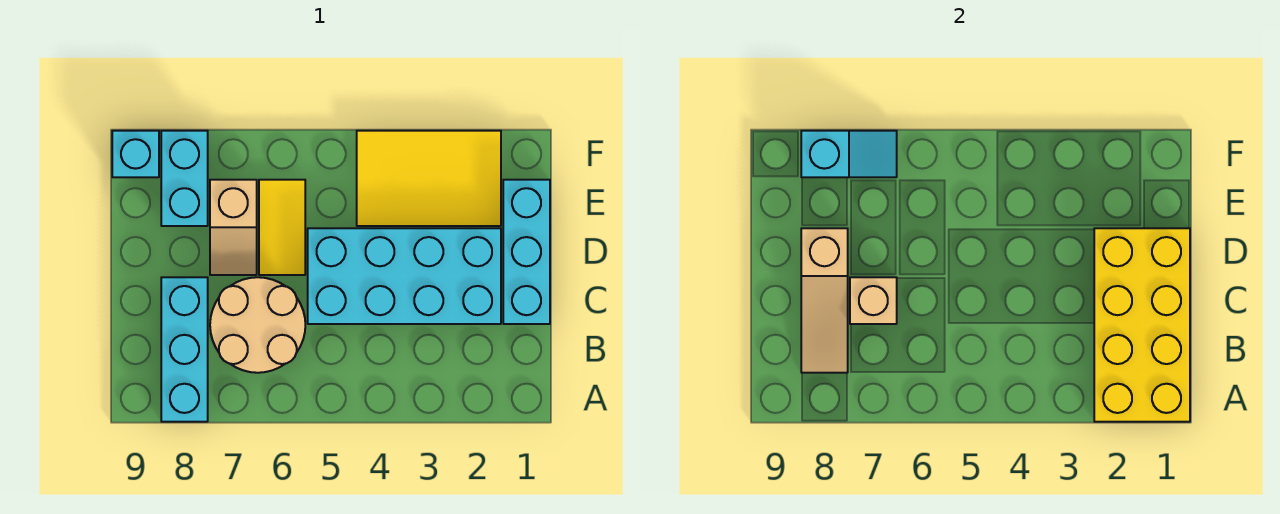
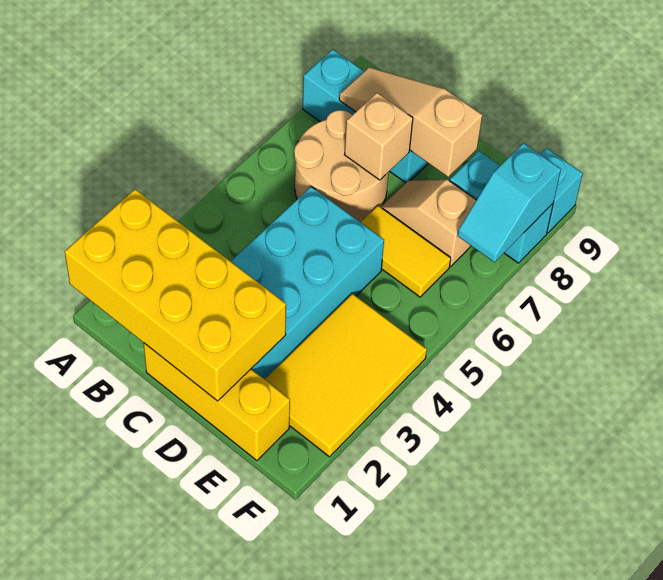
cyan brick C1:E1 level 1 -> yellow brick C1:E1 level 1

